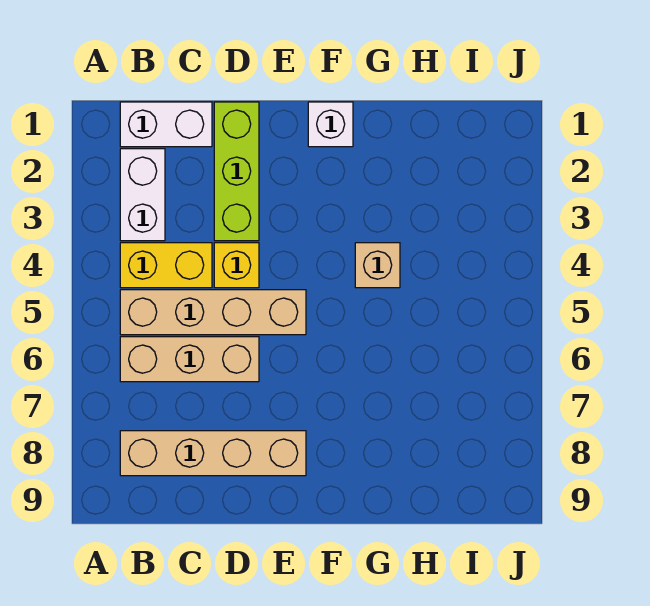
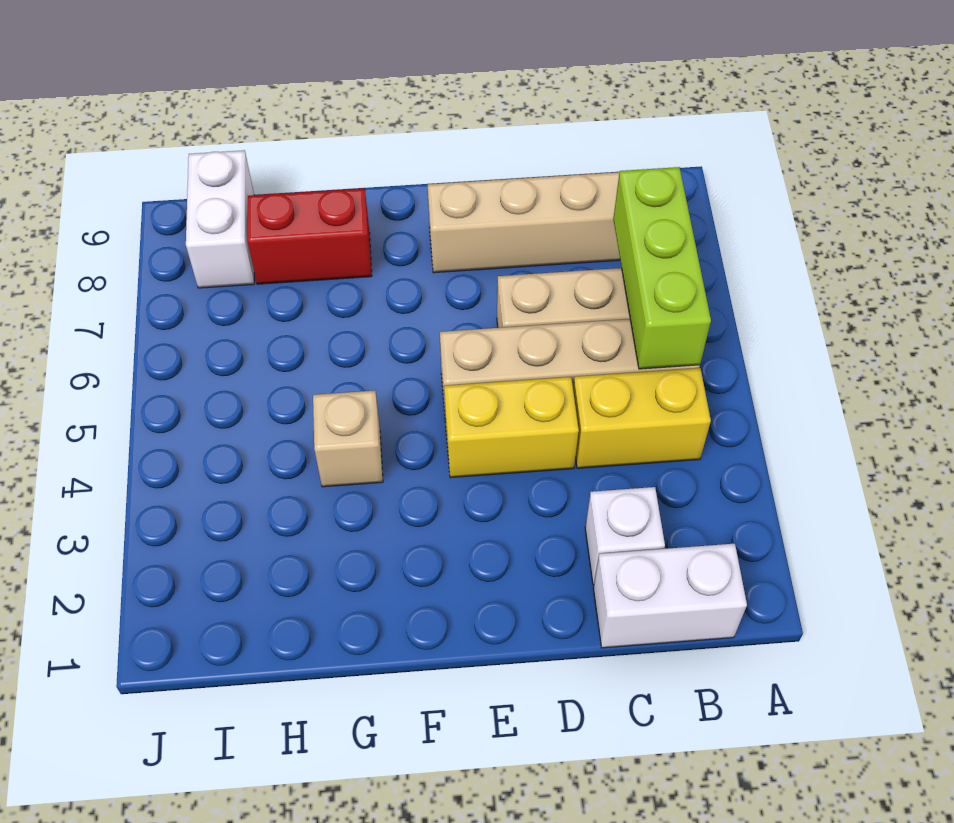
white brick B2:B3 level 1 -> white brick I8:I9 level 1
lime brick D1:D3 level 1 -> lime brick B5:B7 level 2
yellow brick D4 level 1 -> yellow brick D4:E4 level 1
white brick F1 level 1 -> white brick C2 level 1
none -> red brick G8:H8 level 1

